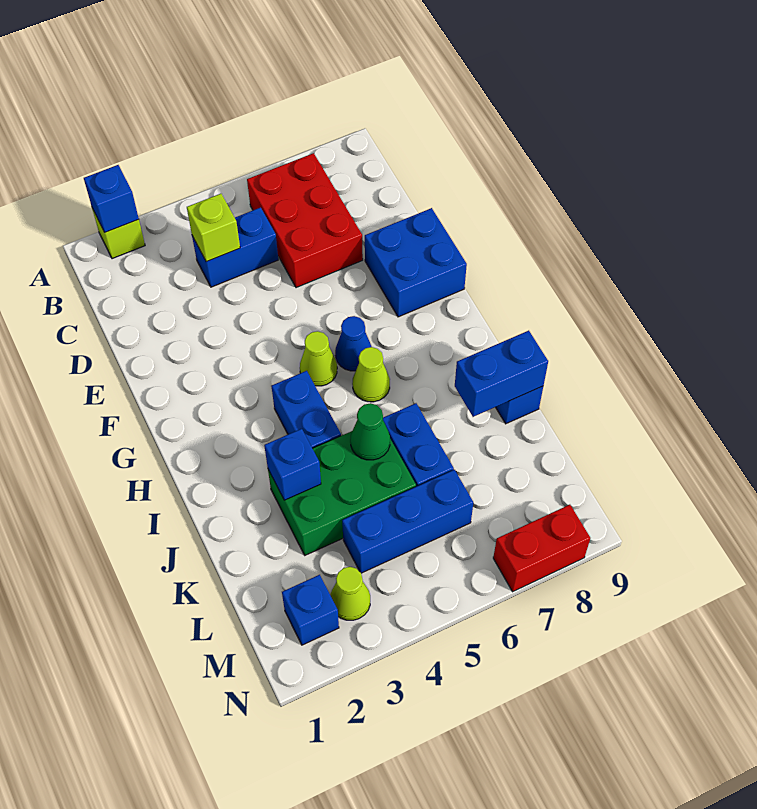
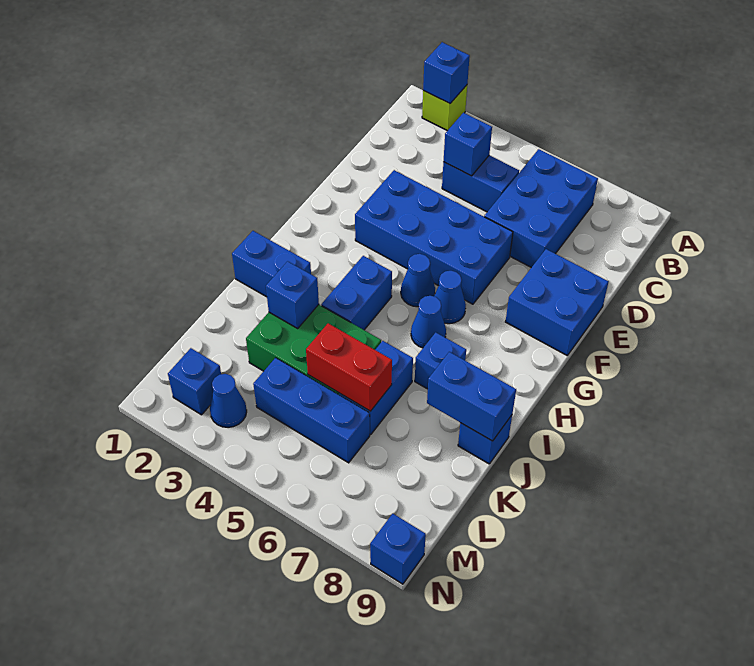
red brick B6:D7 level 1 -> blue brick B6:D7 level 1
lime brick C4 level 2 -> blue brick C4 level 2
none -> blue brick E3:F6 level 1
lime cone G5 level 1 -> blue cone G5 level 1
lime cone H6 level 1 -> blue cone H6 level 1
none -> blue brick I1:I2 level 1
none -> blue brick I7 level 1
green cone J5 level 2 -> none
lime cone M3 level 1 -> blue cone M3 level 1
red brick N7:N8 level 1 -> red brick K5:K6 level 2
none -> blue brick N9 level 1

